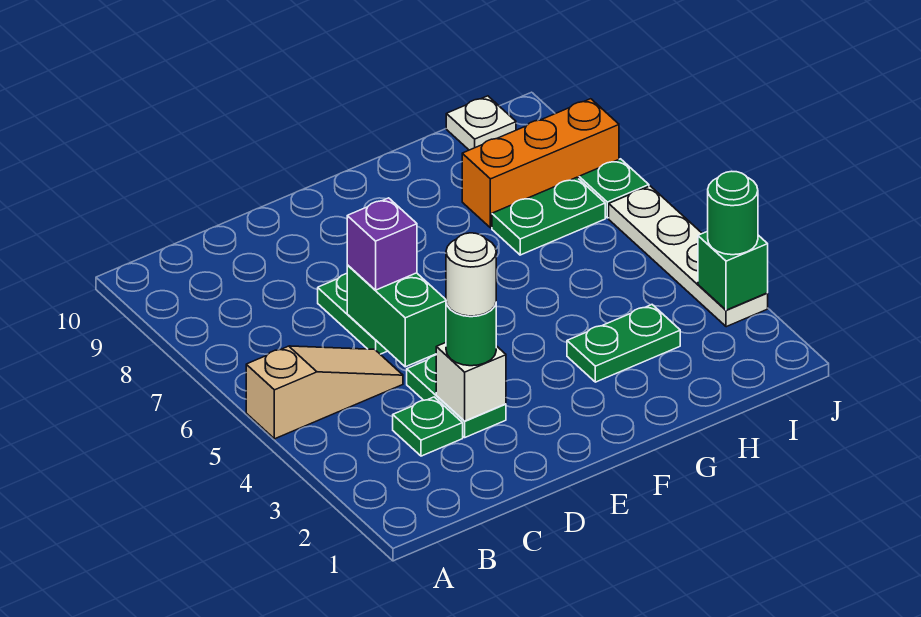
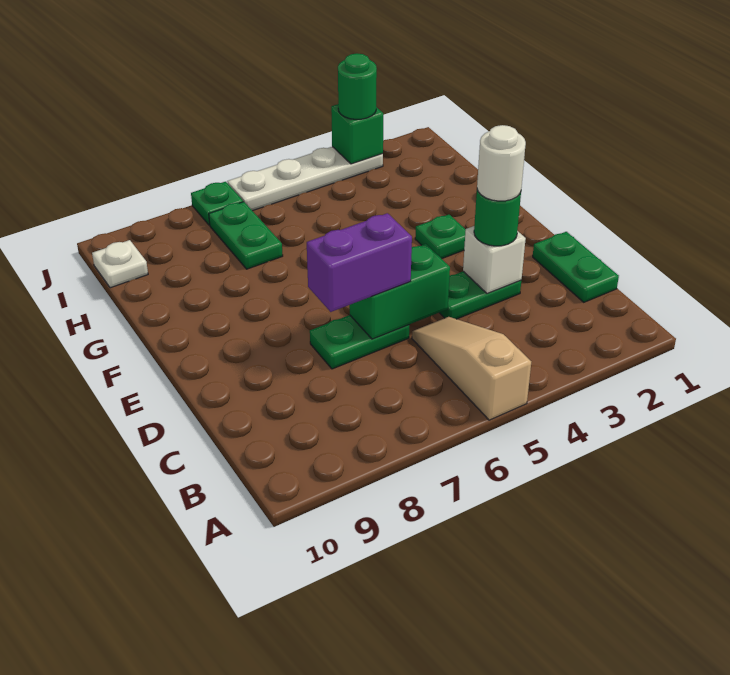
green plate C3 level 1 -> green plate F3 level 1
purple brick D6 level 3 -> purple brick D6:D7 level 3
green plate G3:H3 level 1 -> green plate C1:D1 level 1
orange brick H8:J8 level 1 -> none

